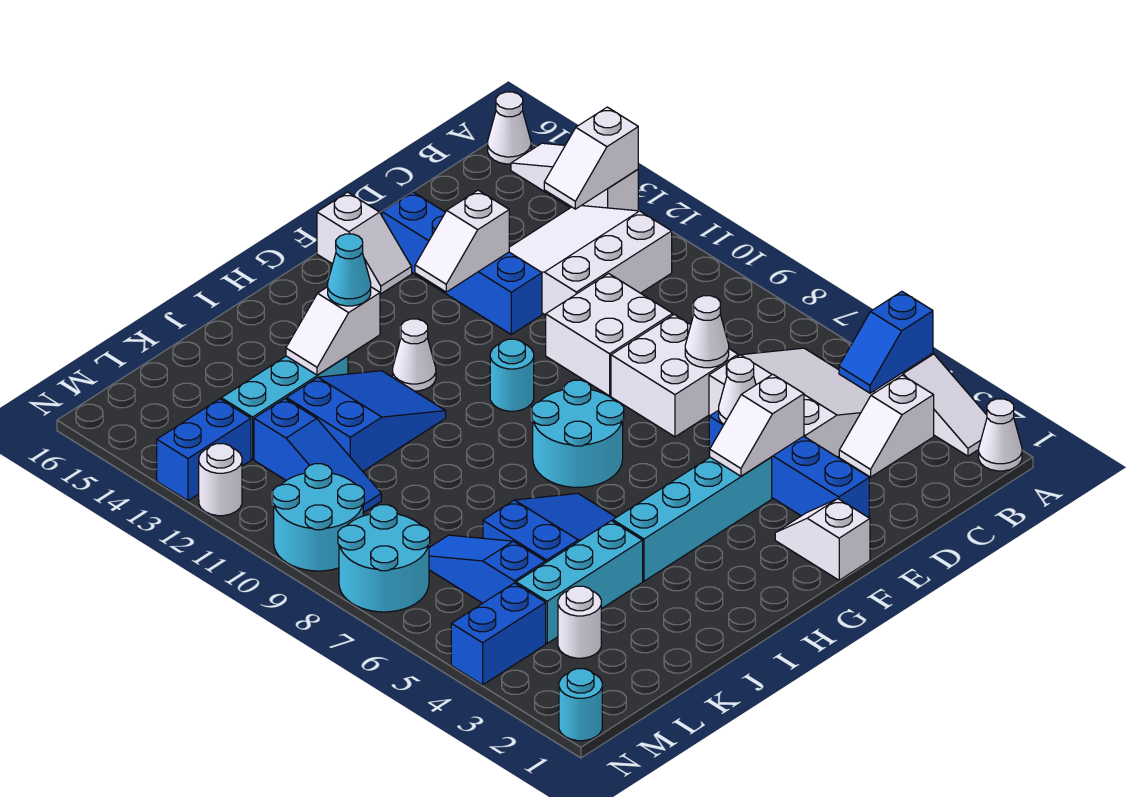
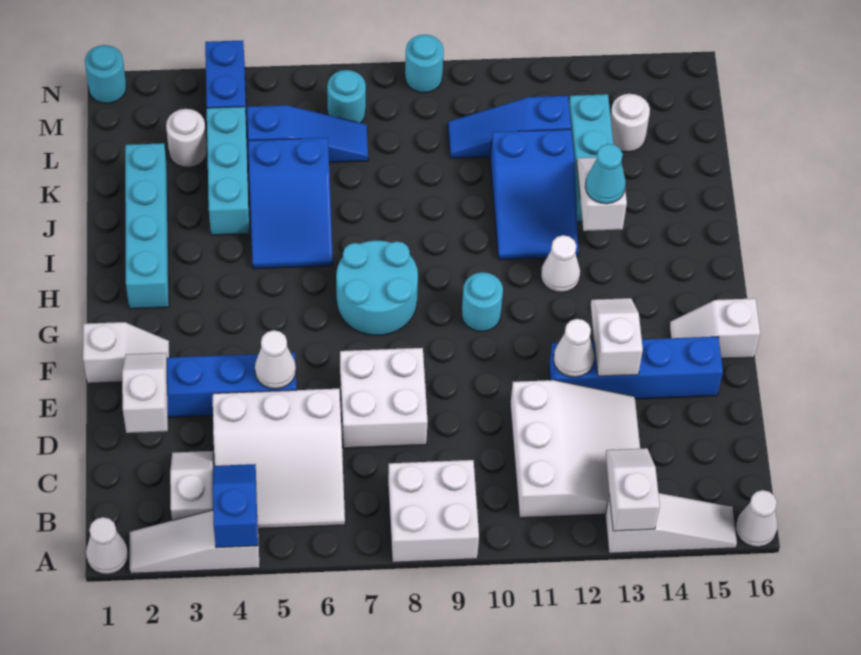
white cone D7 level 2 -> white cone E12 level 2
white brick D9:E10 level 1 -> white brick A8:B9 level 1
white slope E4:F4 level 2 top E -> white slope D2:E2 level 2 top D
cyan brick F4:I4 level 1 -> cyan brick H2:K2 level 1
cyan round brick M7:N8 level 1 -> cyan round brick M7 level 1
cyan round brick M9:N10 level 1 -> cyan round brick N9 level 1
blue brick M13:N13 level 1 -> none
white round brick N12 level 1 -> white round brick L14 level 1

